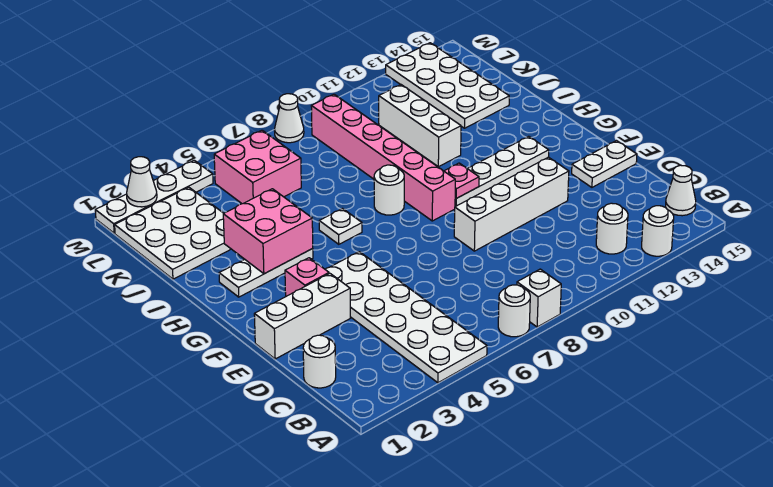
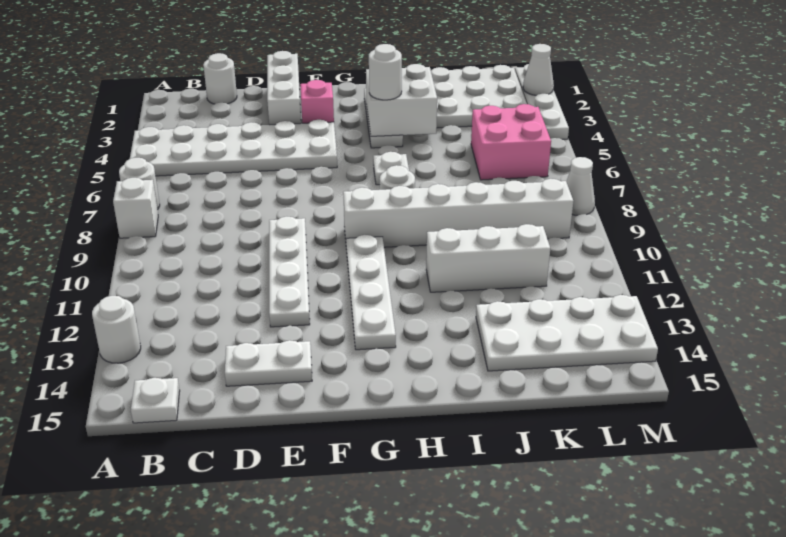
white round brick B12 level 1 -> white round brick H4 level 3
white cone B15 level 1 -> white plate B15 level 1
white brick E9:E12 level 1 -> white plate E9:E12 level 1
white plate E14:E15 level 1 -> white plate D14:E14 level 1
pink brick G9:L9 level 1 -> white brick G9:L9 level 1
pink plate G10 level 2 -> none
pink brick H3:I4 level 2 -> white brick H3:I4 level 2

